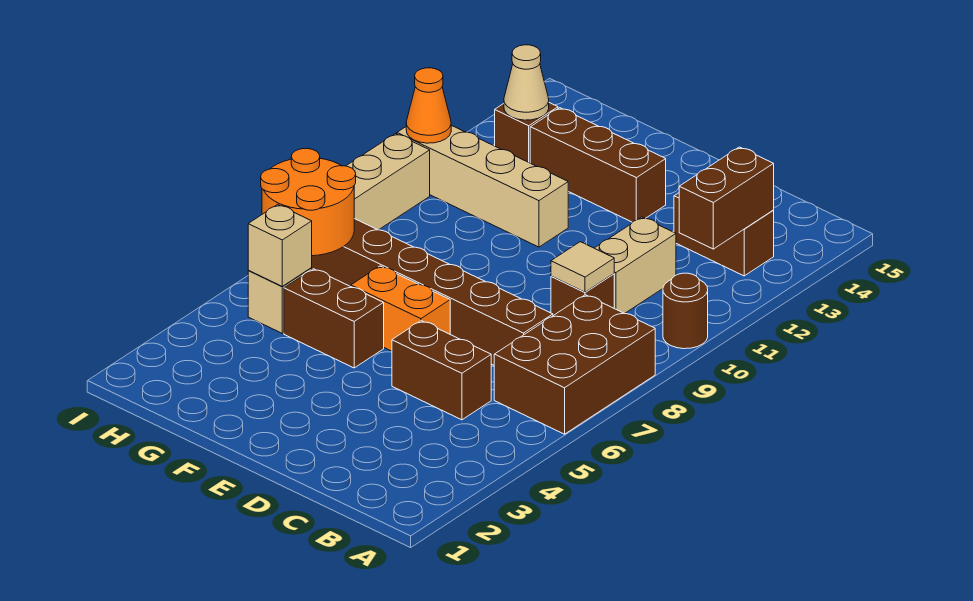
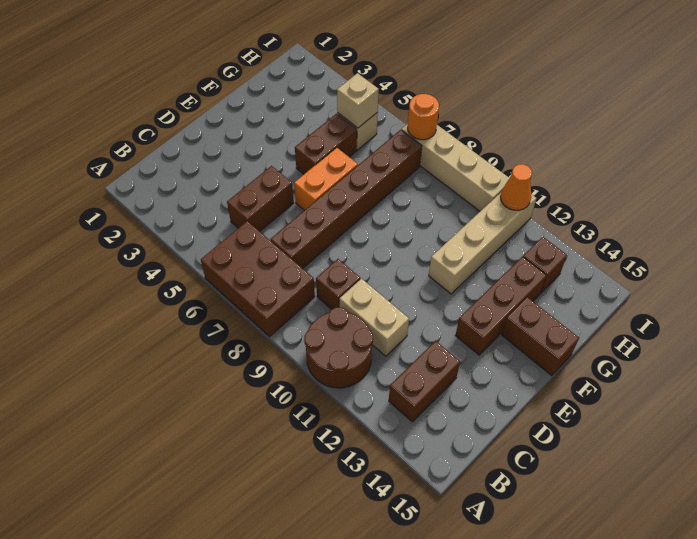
brown round brick A10 level 1 -> brown round brick A10:B11 level 1
brown brick B12:B13 level 2 -> brown brick F14:F15 level 1
tan tile C9 level 2 -> none
orange round brick H6:I7 level 2 -> orange round brick I7 level 2
tan cone H13 level 2 -> none

